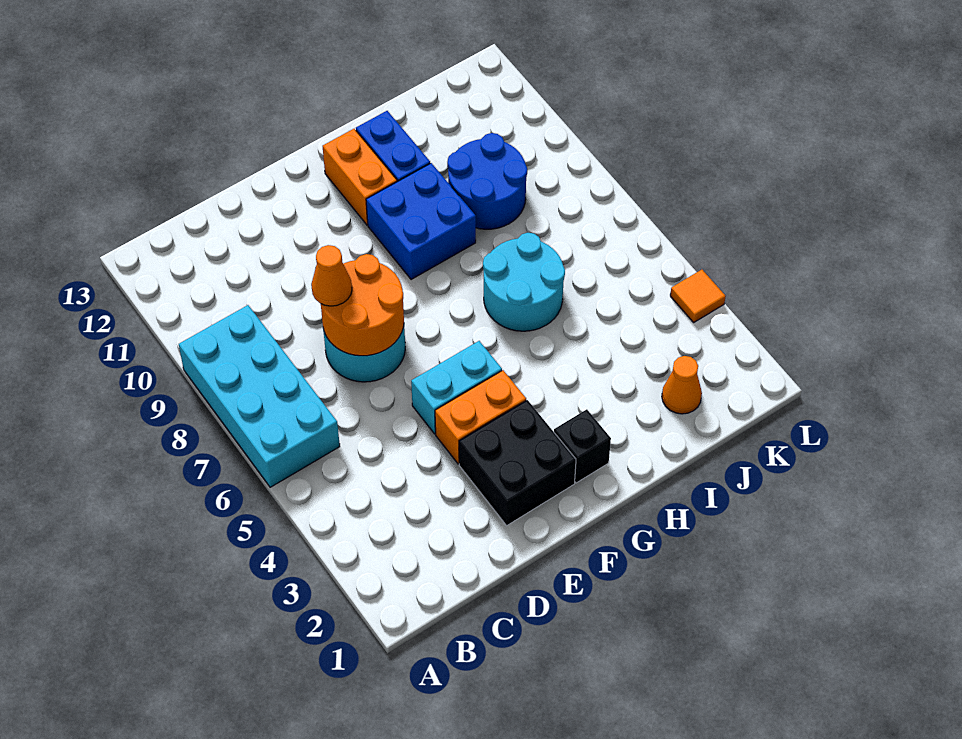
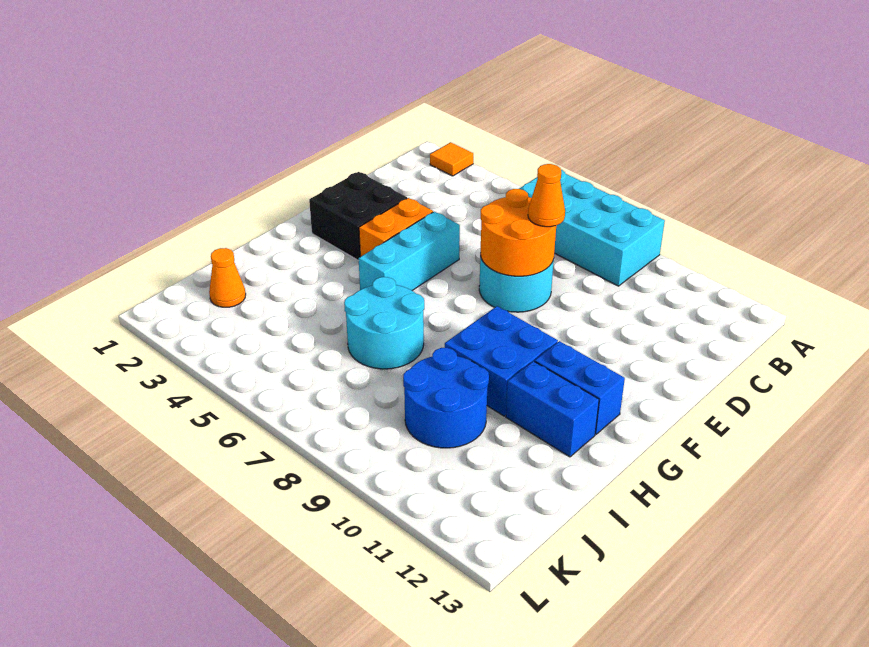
cyan brick E5:F5 level 1 -> cyan brick E5:G5 level 1
black brick G2 level 1 -> none
orange brick G11:G12 level 1 -> blue brick G11:G12 level 1
orange tile L4 level 1 -> orange tile A2 level 1

